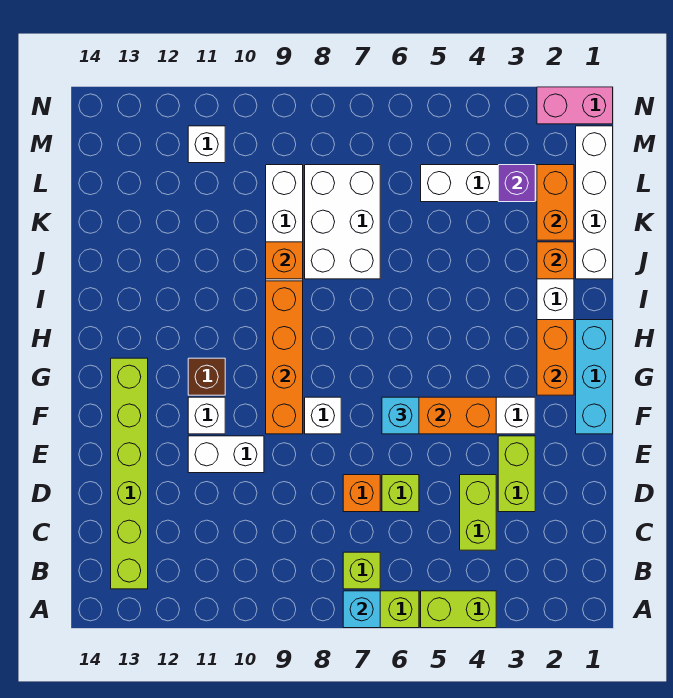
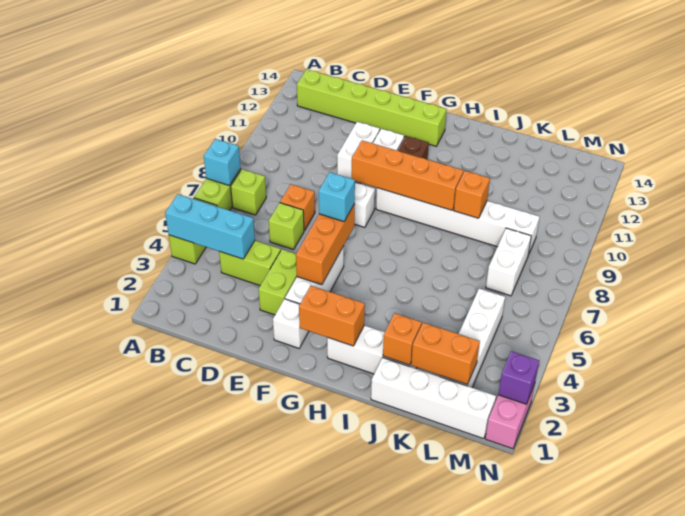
lime brick D3:E3 level 1 -> lime brick E3:E4 level 1
cyan brick F1:H1 level 1 -> cyan brick A4:C4 level 2
white brick J7:L8 level 1 -> white brick L7:L8 level 1
purple brick L3 level 2 -> purple brick N2 level 2
white brick M11 level 1 -> white brick F2 level 1

